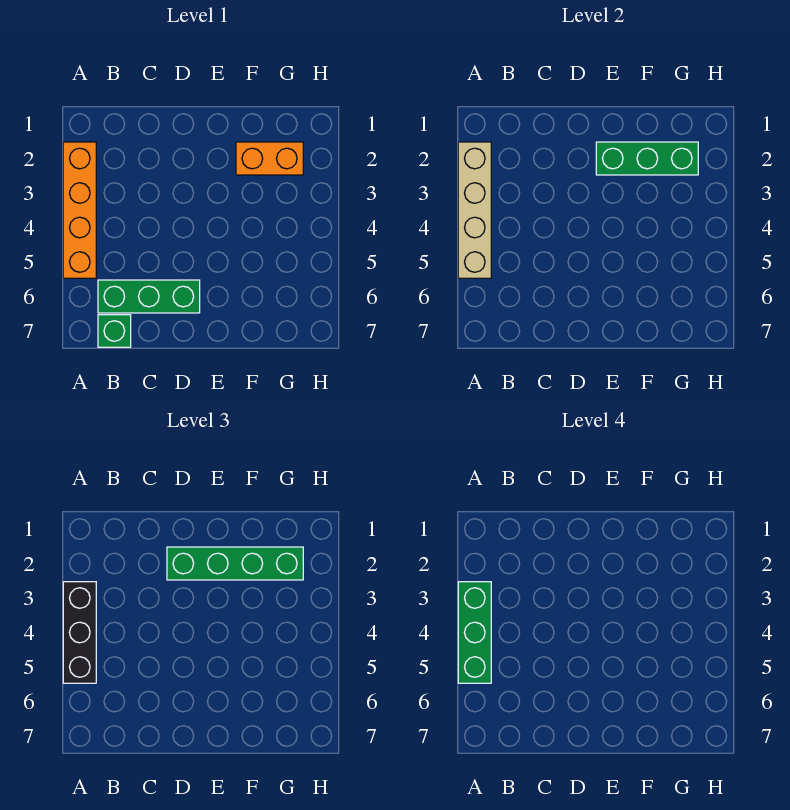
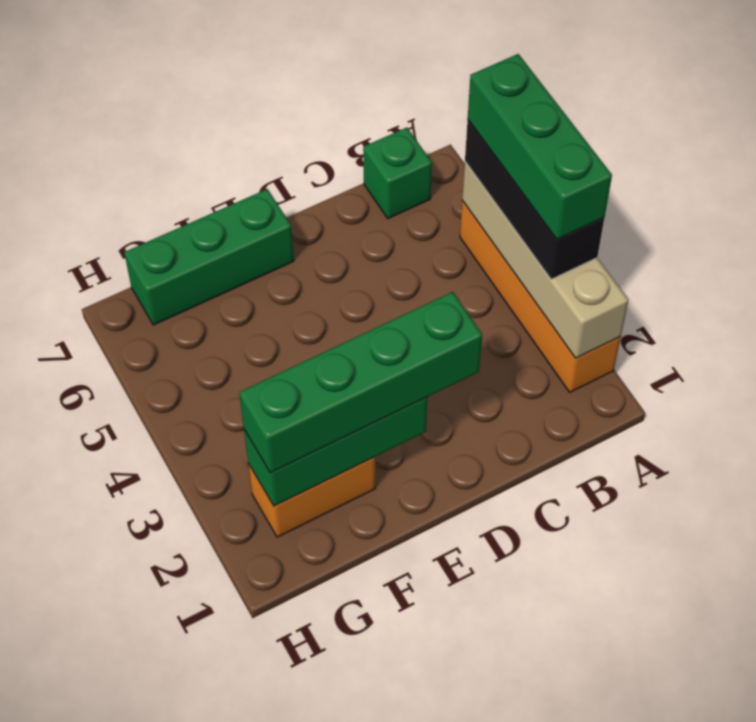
green brick B6:D6 level 1 -> green brick E7:G7 level 1

